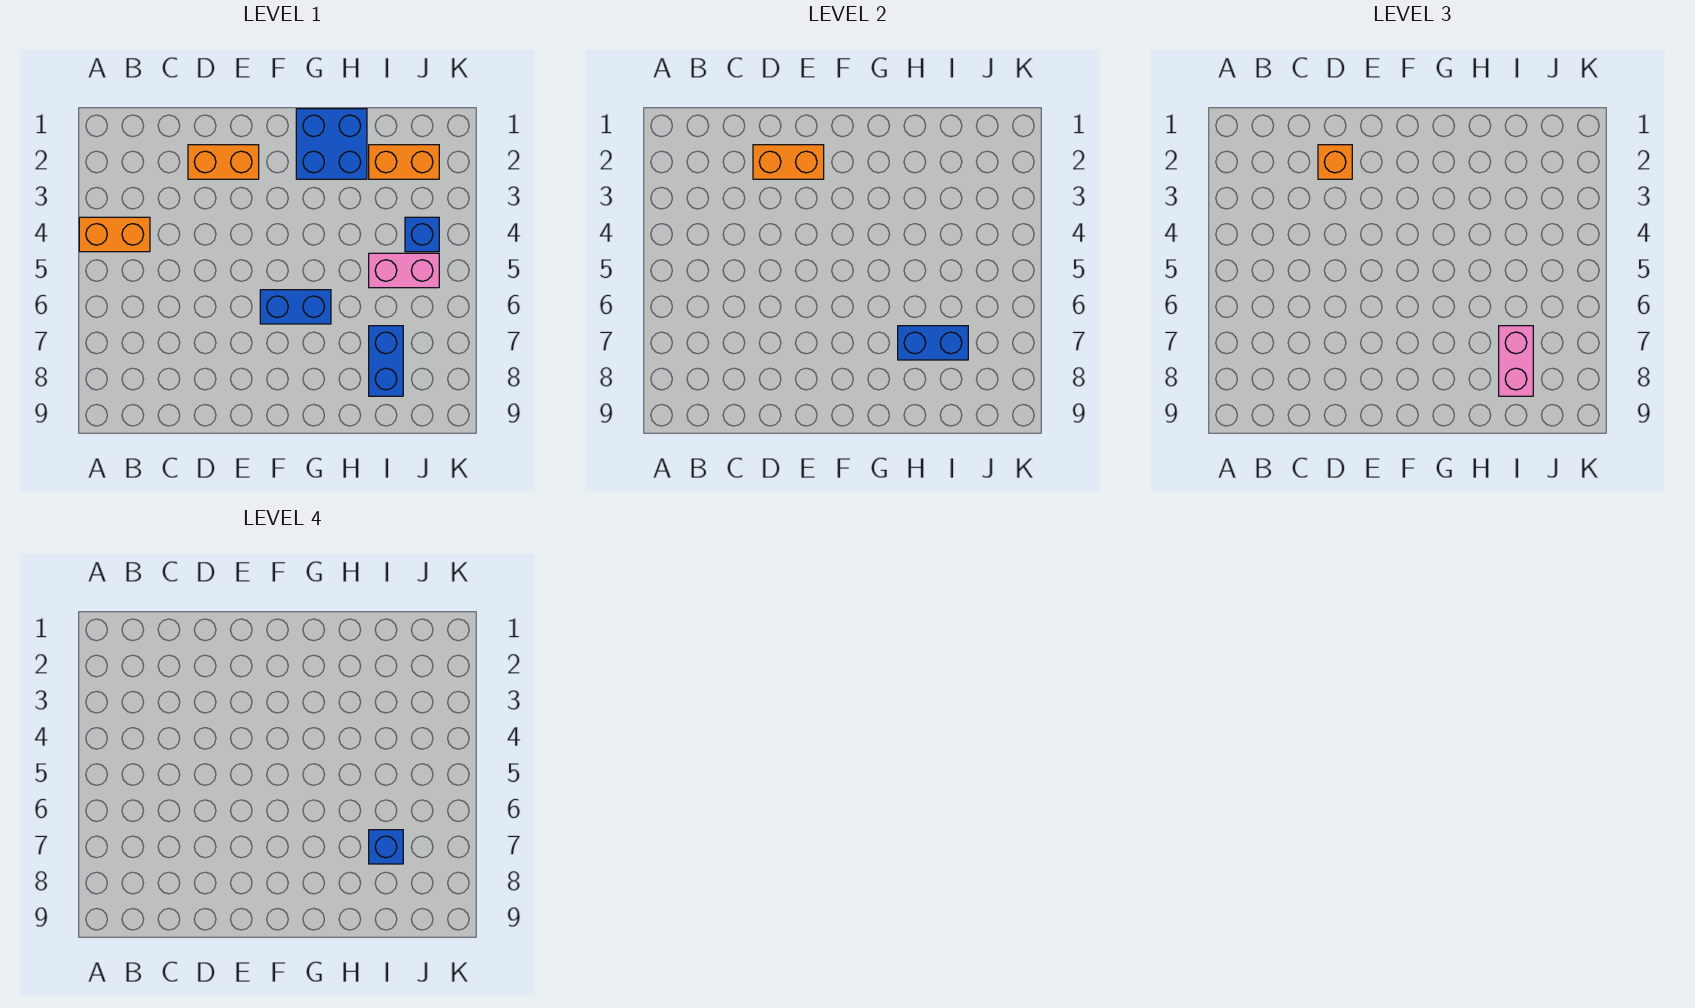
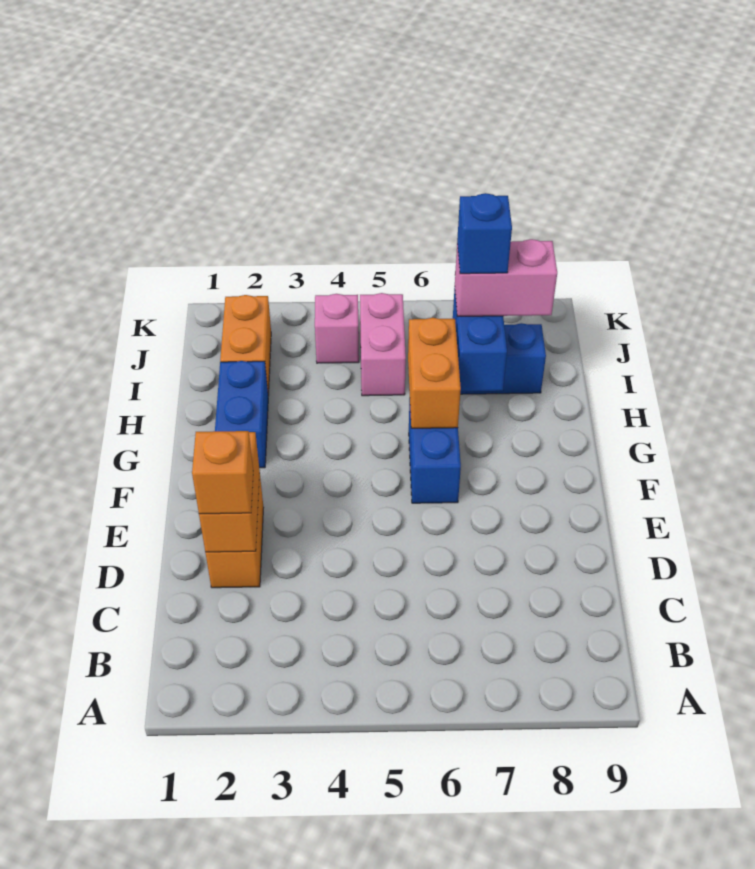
orange brick A4:B4 level 1 -> orange brick G6:H6 level 2
blue brick G1:H2 level 1 -> blue brick G2:H2 level 1
blue brick J4 level 1 -> pink brick J4 level 1

